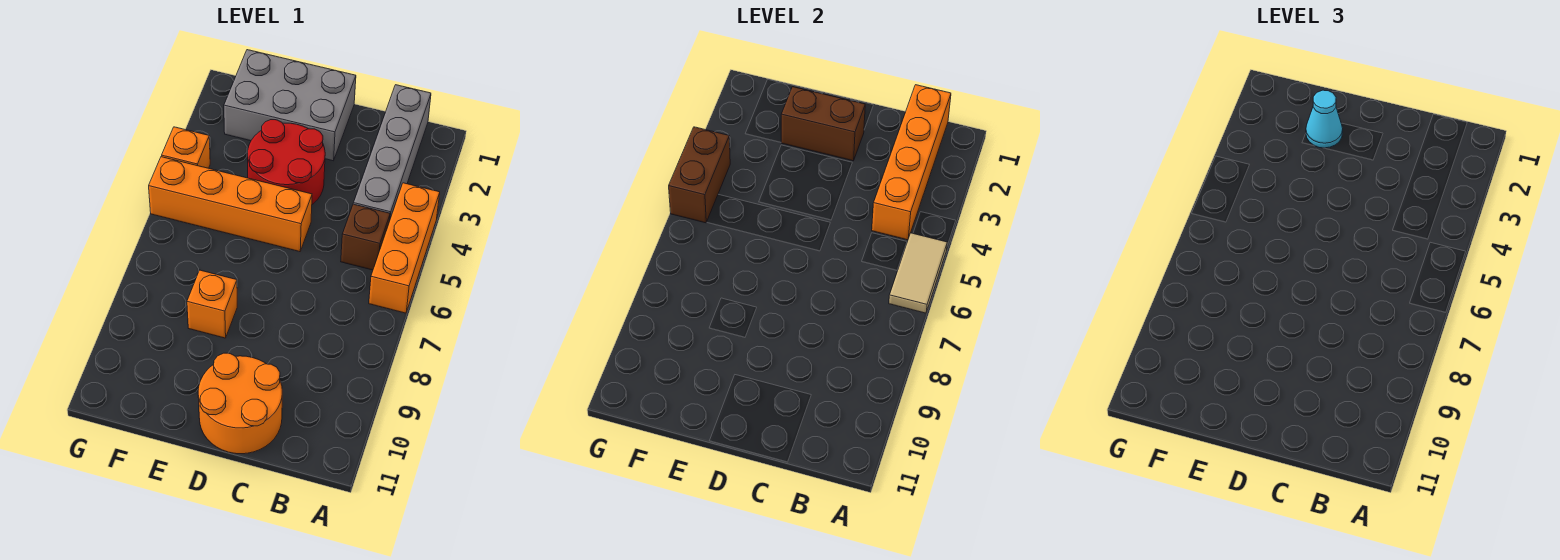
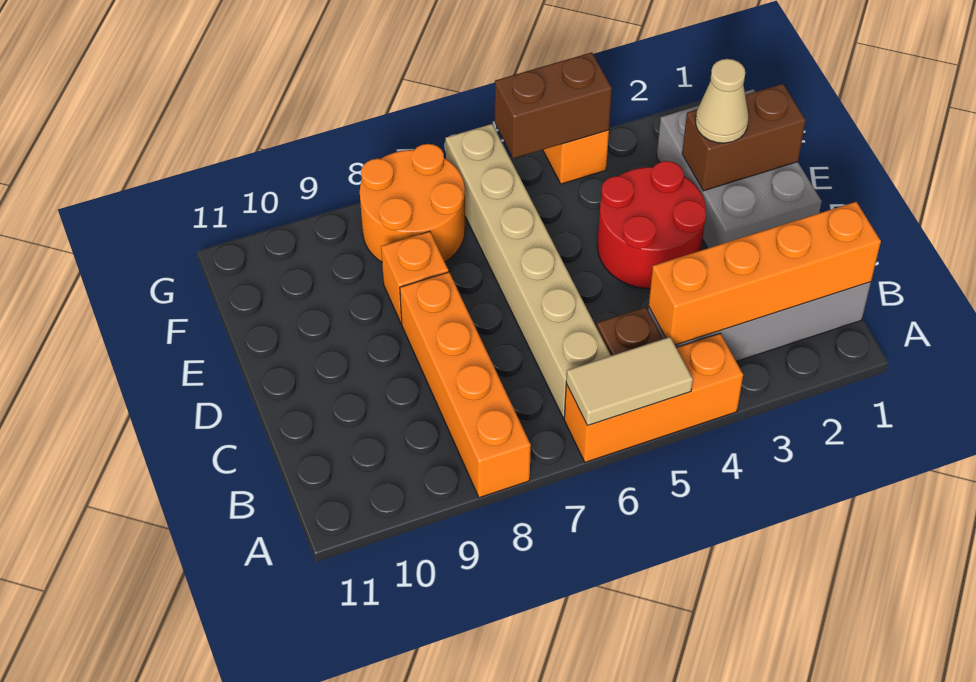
none -> tan brick B6:G6 level 1
orange round brick C10:D11 level 1 -> orange round brick F7:G8 level 1
brown brick D2:E2 level 2 -> brown brick E1:E2 level 2
orange brick D5:G5 level 1 -> orange brick A8:D8 level 1
cyan cone E2 level 3 -> tan cone E2 level 3

